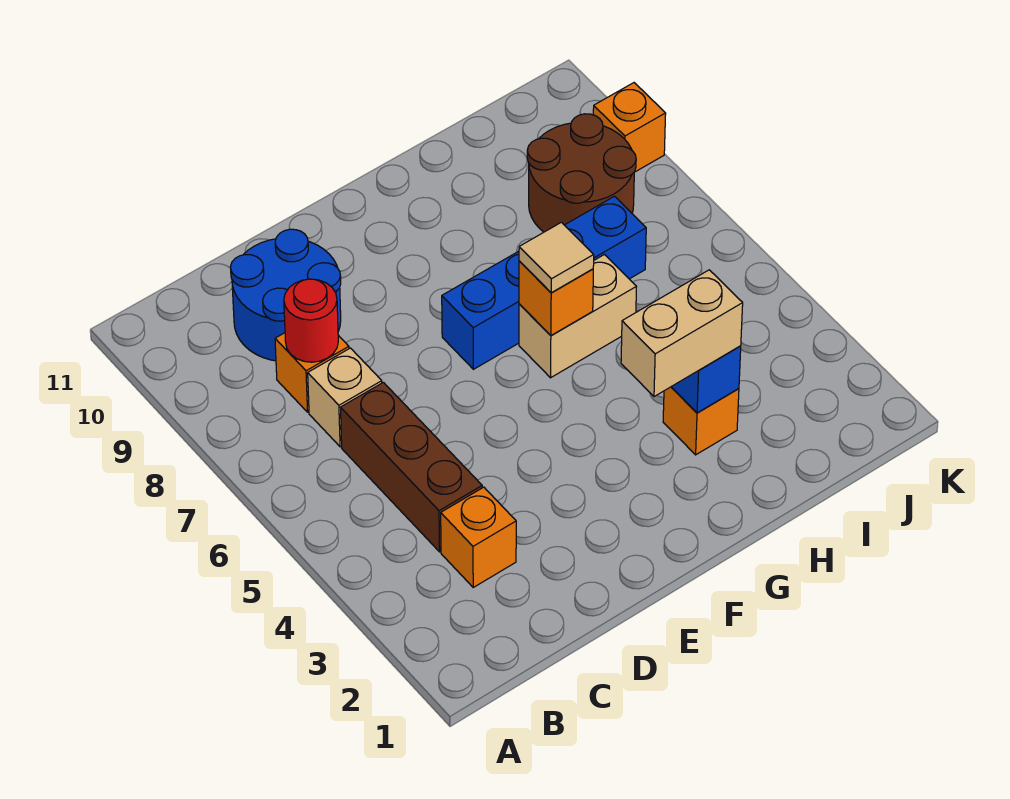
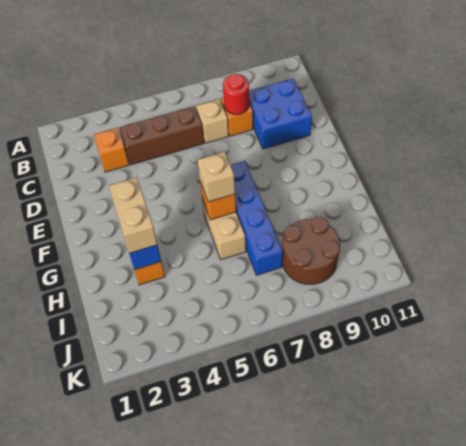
blue round brick C9:D10 level 1 -> blue brick C9:D10 level 1
tan tile G6 level 3 -> tan brick G6 level 3
orange brick K9 level 1 -> none

